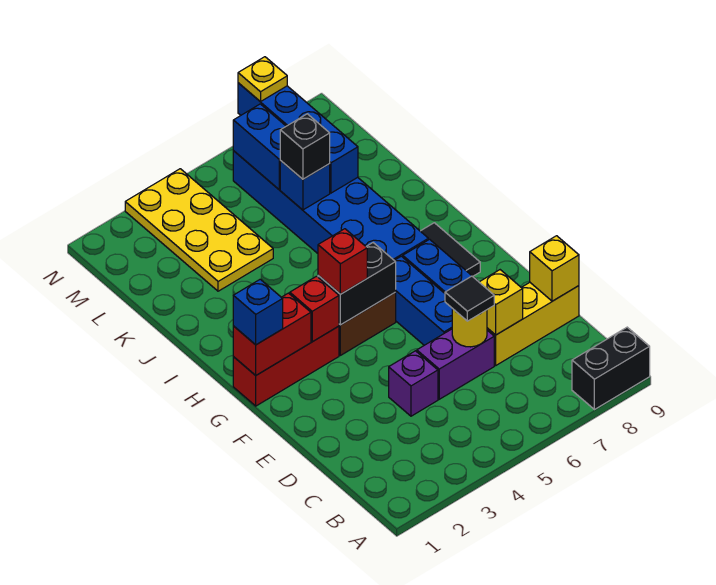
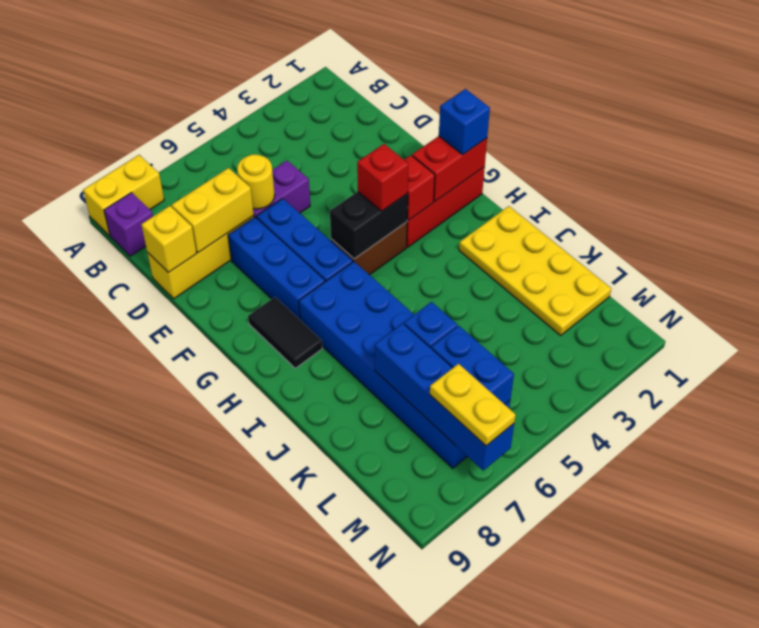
black brick A8:A9 level 1 -> yellow brick A8:A9 level 1
purple brick D4 level 1 -> purple brick B9 level 1
black tile D6 level 3 -> none
yellow brick D7 level 2 -> yellow brick D7:D8 level 2
yellow plate K3:N4 level 1 -> yellow plate I1:L2 level 1
black brick K6 level 3 -> none
yellow plate N7 level 3 -> yellow plate M7:N7 level 3

